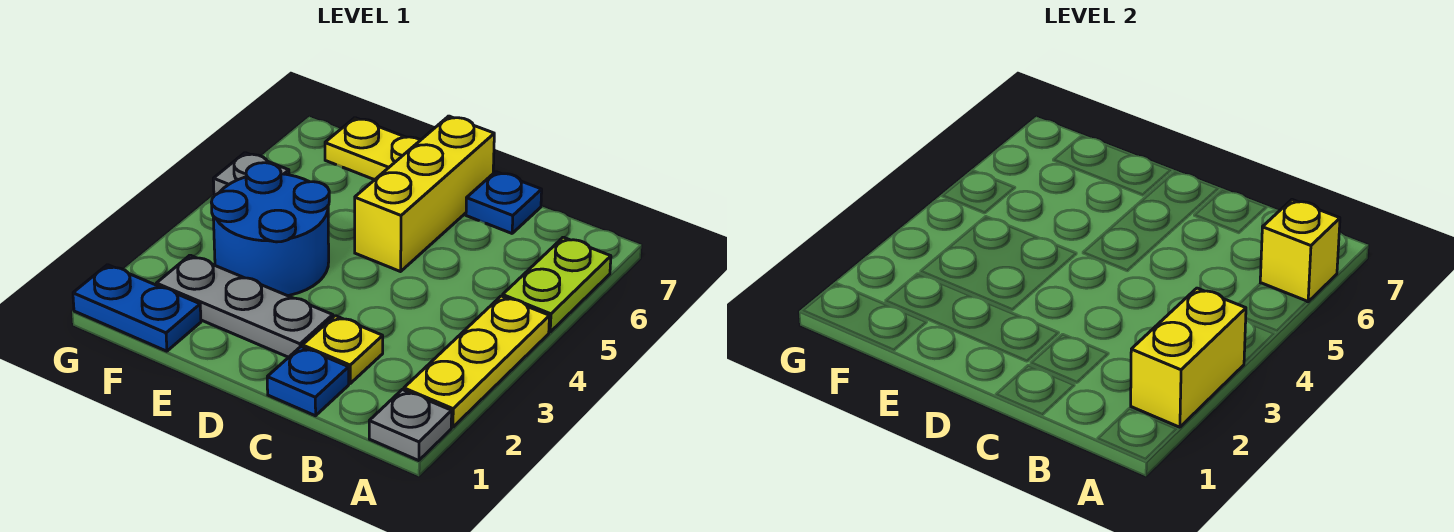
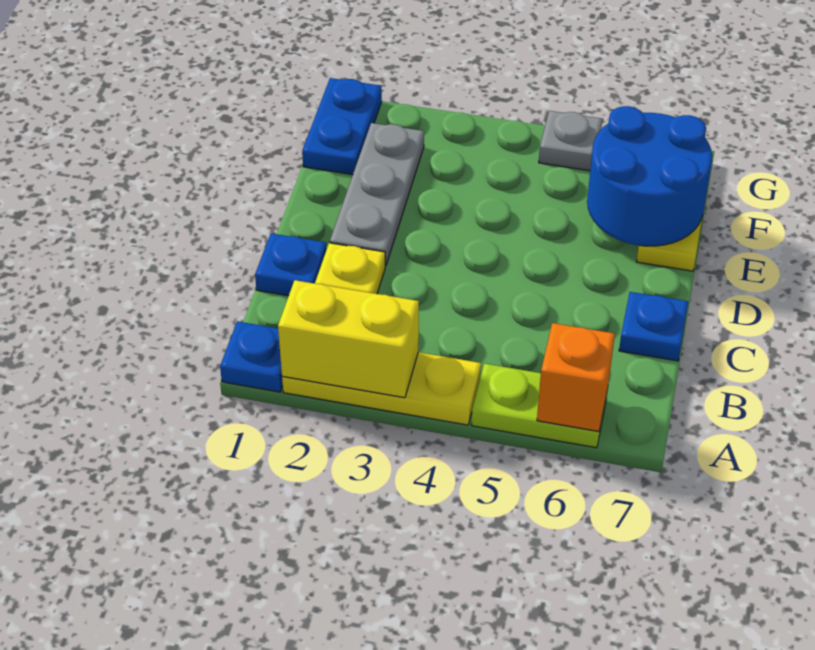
grey plate A1 level 1 -> blue plate A1 level 1
yellow brick A6 level 2 -> orange brick A6 level 2
yellow brick D5:D7 level 1 -> none
blue round brick E3:F4 level 1 -> blue round brick E6:F7 level 2

